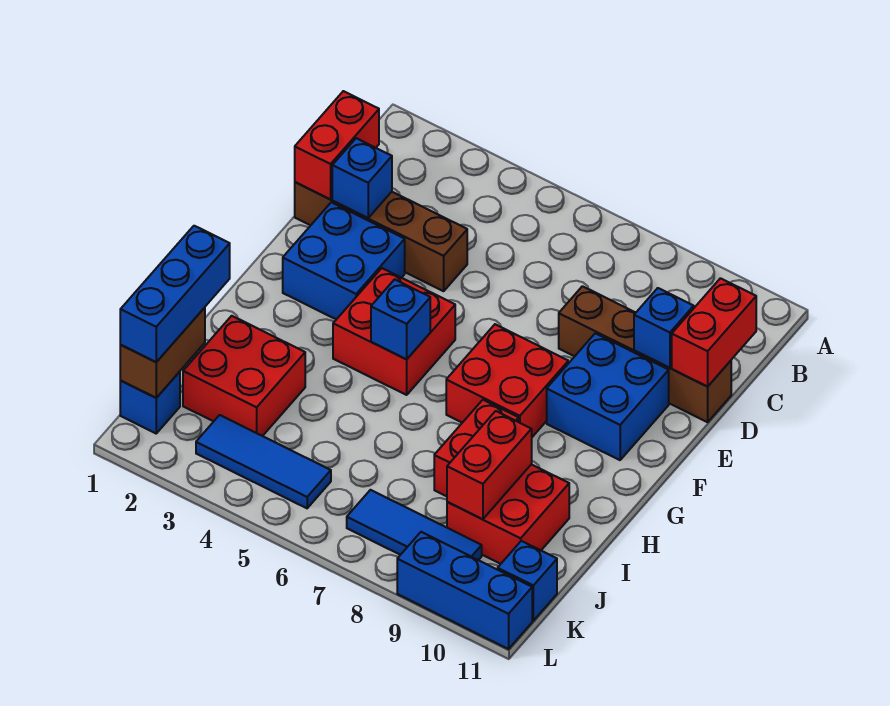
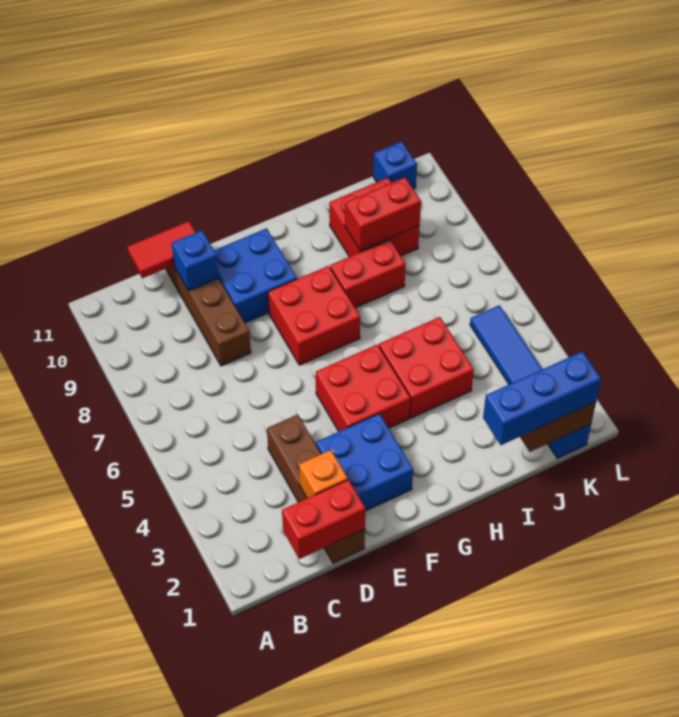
red brick C11:D11 level 2 -> red tile C11:D11 level 2
blue brick D2 level 2 -> orange brick D2 level 2
blue brick G5 level 2 -> none
red brick I2:J3 level 1 -> red brick H4:I5 level 1
blue tile K7:K9 level 1 -> none
blue brick L9:L11 level 1 -> none

